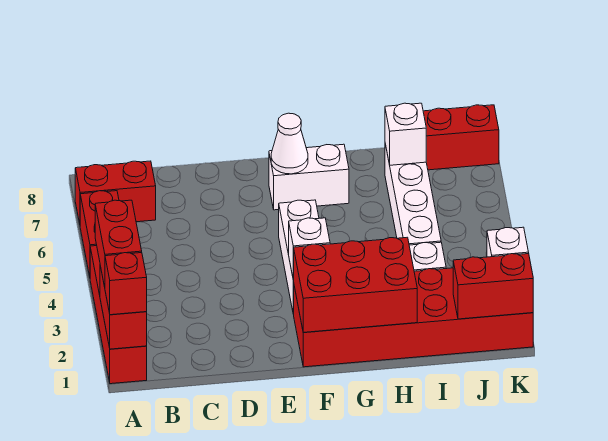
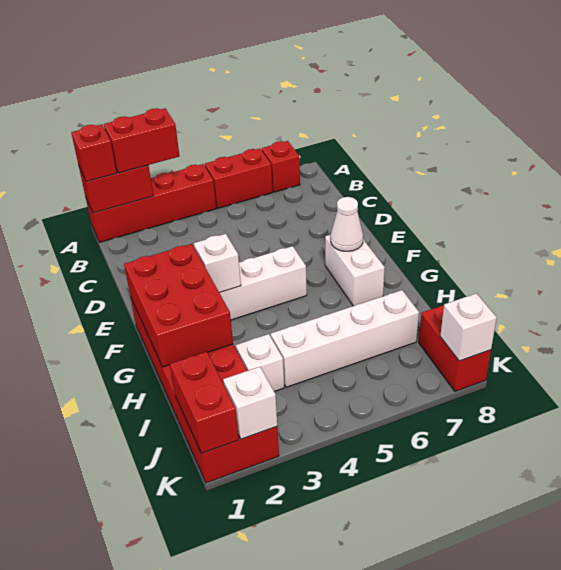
red brick A7:B7 level 1 -> red brick A7 level 1
white brick I7 level 2 -> white brick K8 level 2

